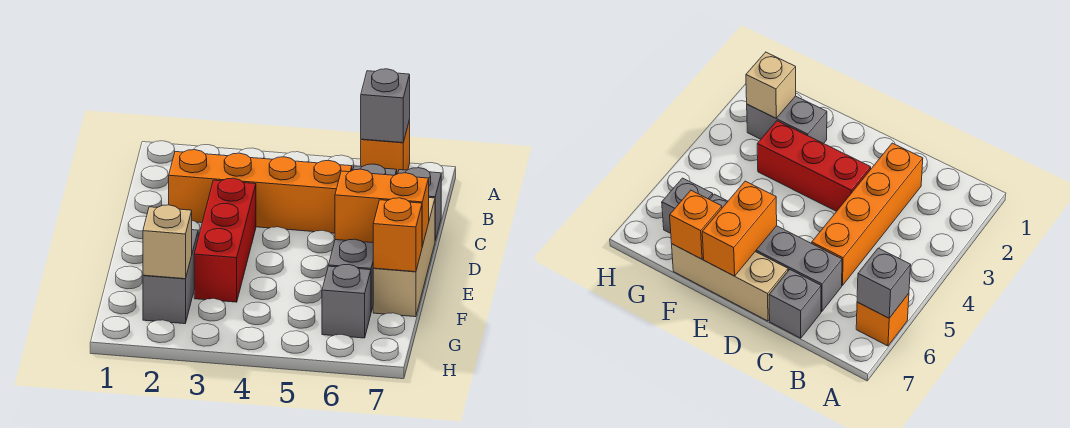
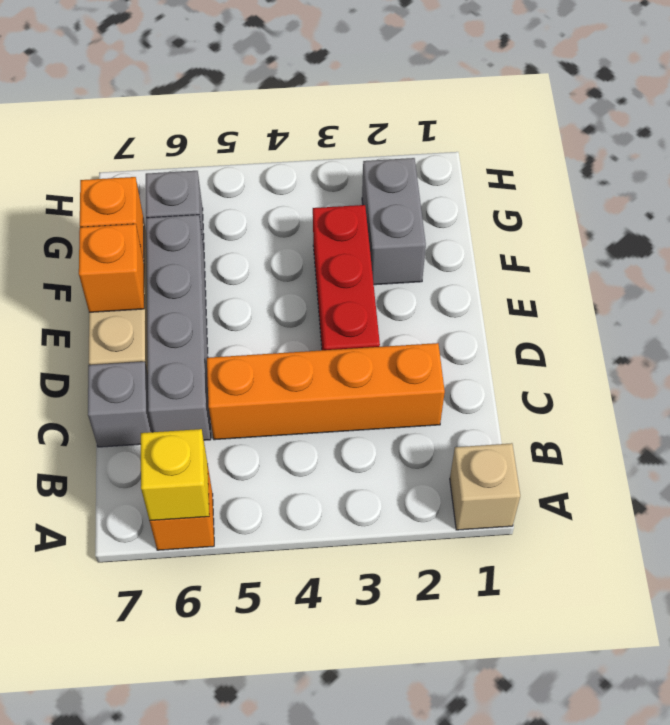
grey brick A6 level 2 -> yellow brick A6 level 2
orange brick E6:E7 level 2 -> orange brick E7 level 2
tan brick G2 level 2 -> tan brick A1 level 1

